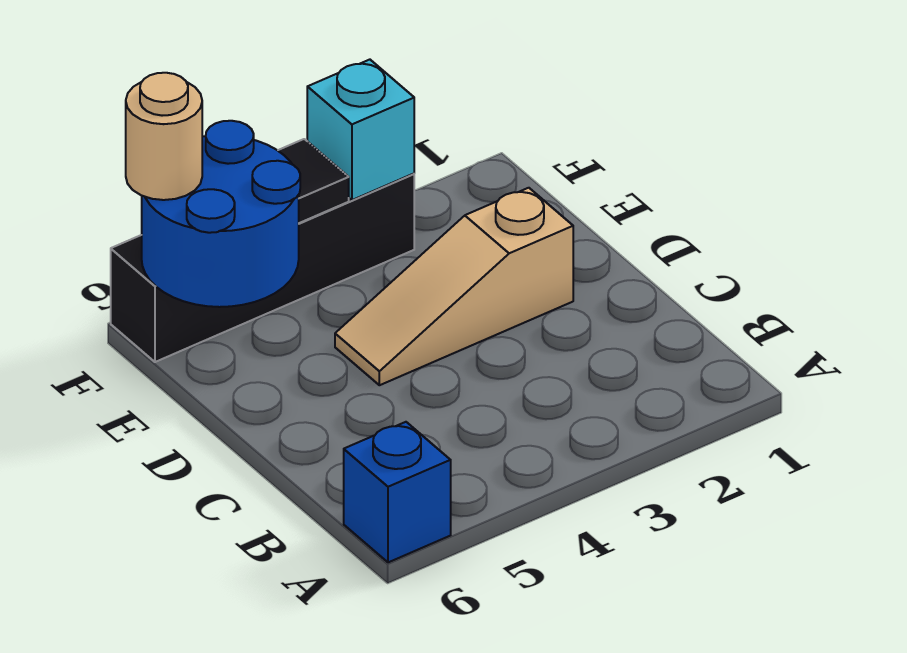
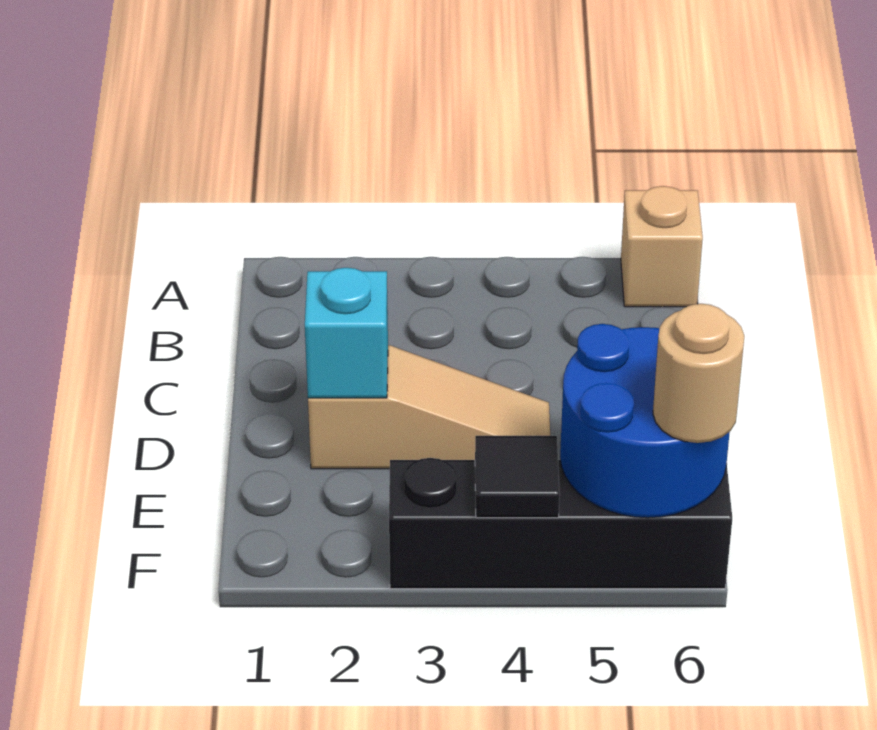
blue brick A6 level 1 -> tan brick A6 level 1
cyan brick F3 level 2 -> cyan brick D2 level 2

